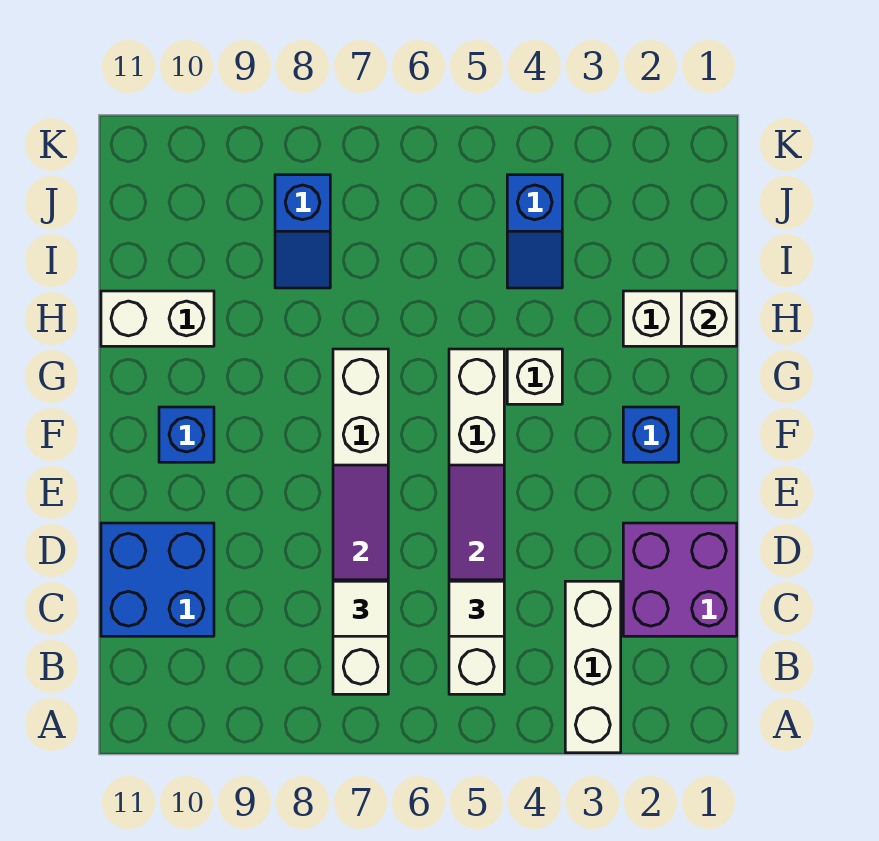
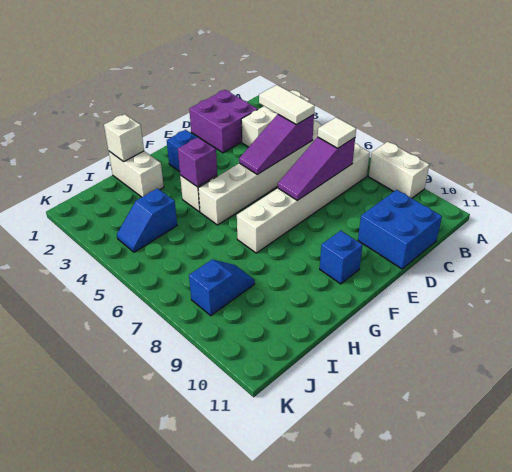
white tile C5 level 3 -> white tile C4:C5 level 3
none -> purple brick G4 level 2
white brick H10:H11 level 1 -> white brick A8:A9 level 1
blue slope I4:J4 level 1 top J -> blue slope I4:J4 level 1 top I

